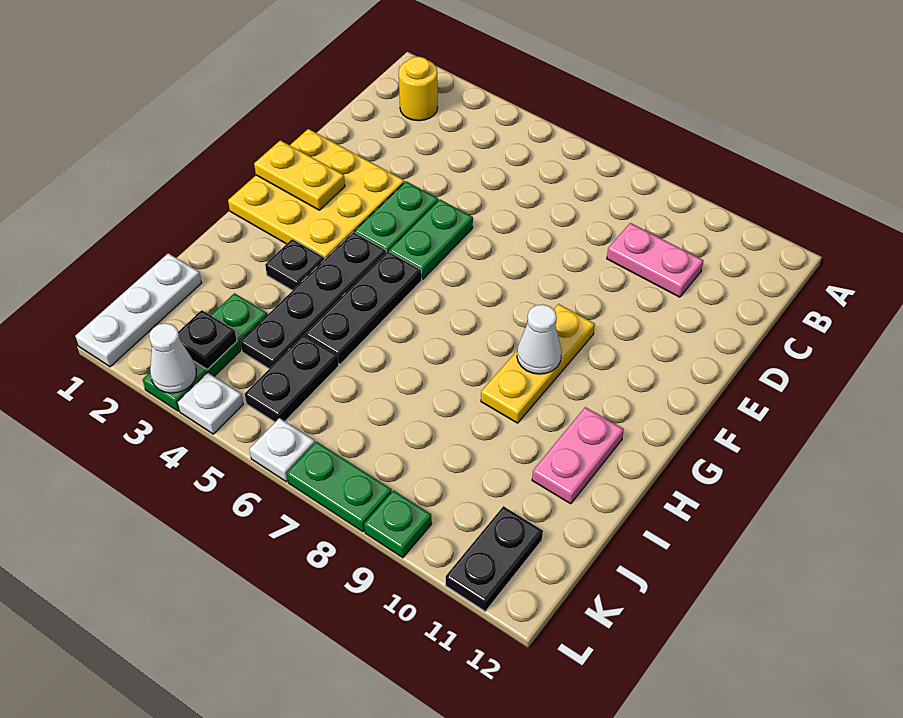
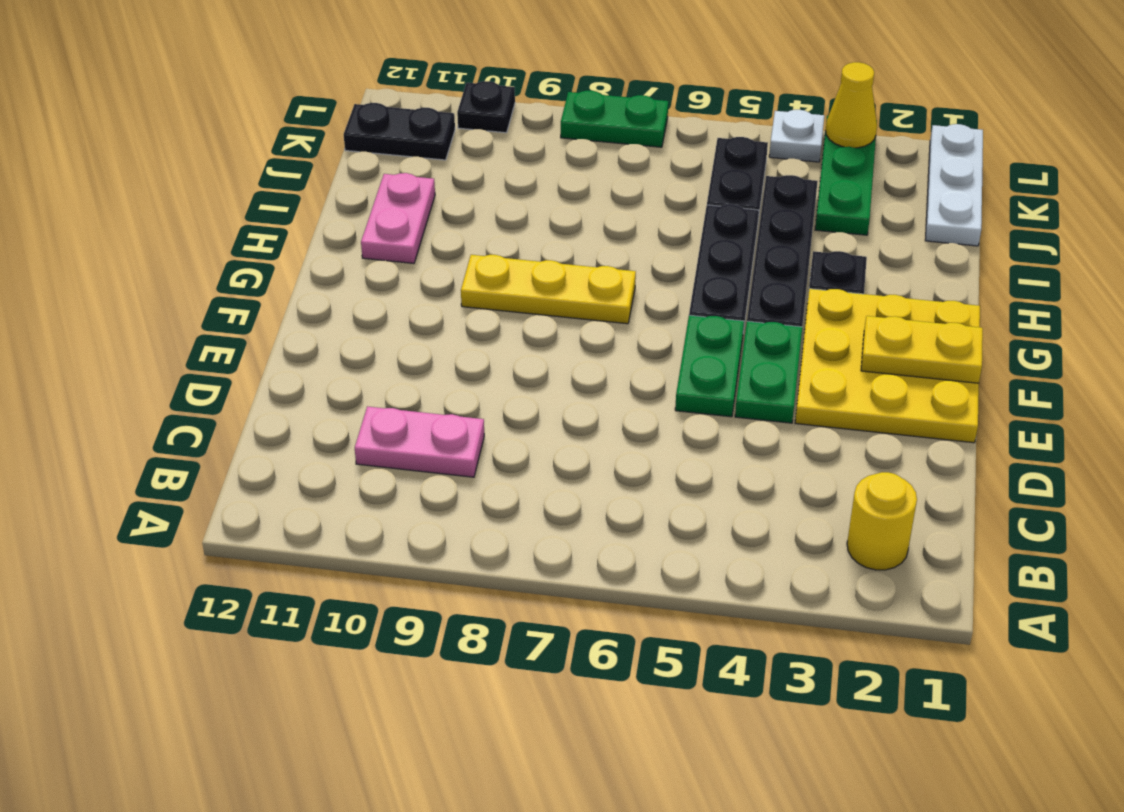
yellow plate F9:H9 level 1 -> yellow plate G7:G9 level 1
white cone G9 level 2 -> none
black plate K3 level 2 -> black plate L10 level 1
black plate K11:L11 level 1 -> black plate K11:K12 level 1
white cone L3 level 2 -> yellow cone L3 level 2
white plate L6 level 1 -> none
green plate L9 level 1 -> none

